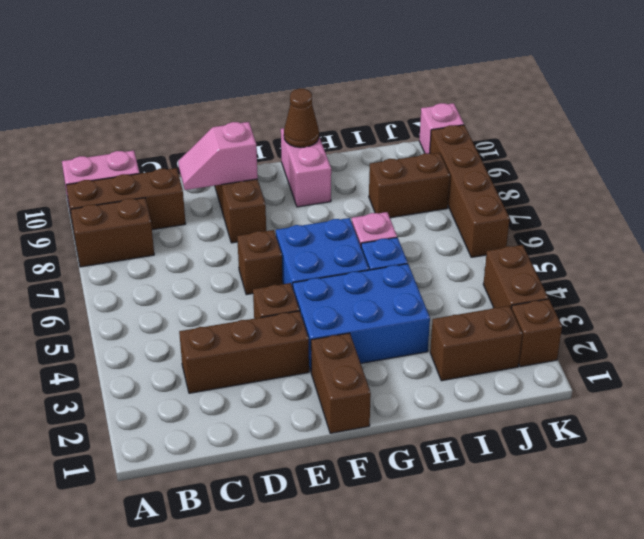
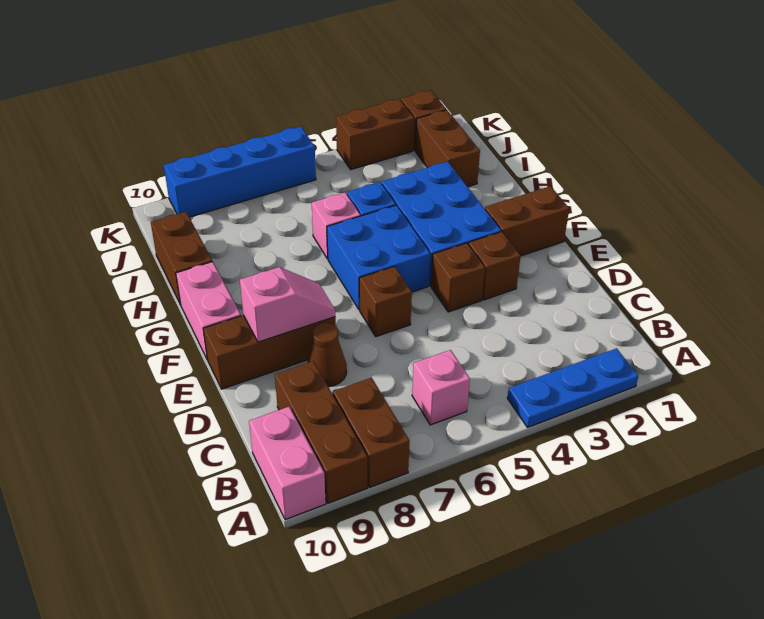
none -> blue plate A2:A4 level 1
brown brick C3:E3 level 1 -> brown brick E3 level 1
pink slope D9:E9 level 2 top E -> pink slope E8:E9 level 2 top 9
pink brick G9:G10 level 1 -> pink brick F10:G10 level 1
brown cone G10 level 2 -> brown cone D8 level 1
brown brick I8:J8 level 1 -> brown brick H10:I10 level 1
brown brick K6:K9 level 1 -> blue brick K6:K9 level 1
pink brick K10 level 1 -> pink brick B6 level 1

